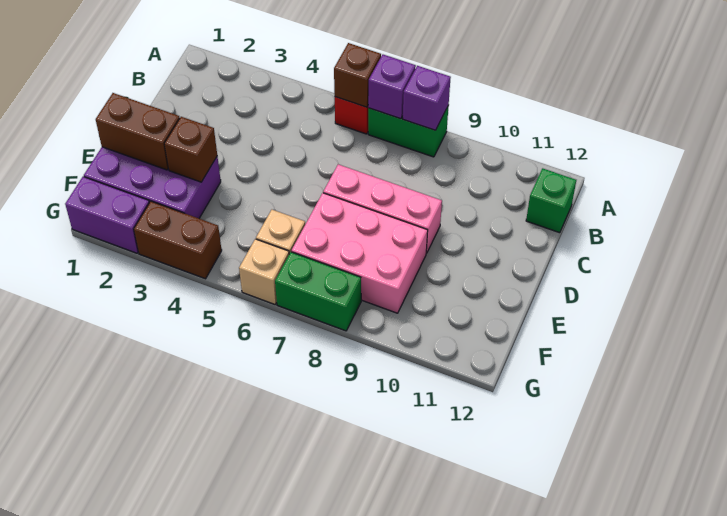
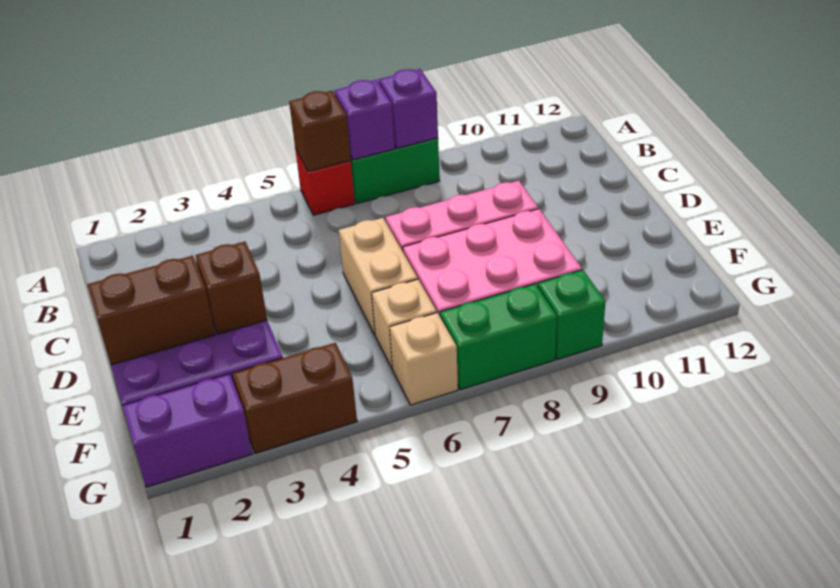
green brick B12 level 1 -> green brick G9 level 1
none -> tan brick D6:E6 level 1

